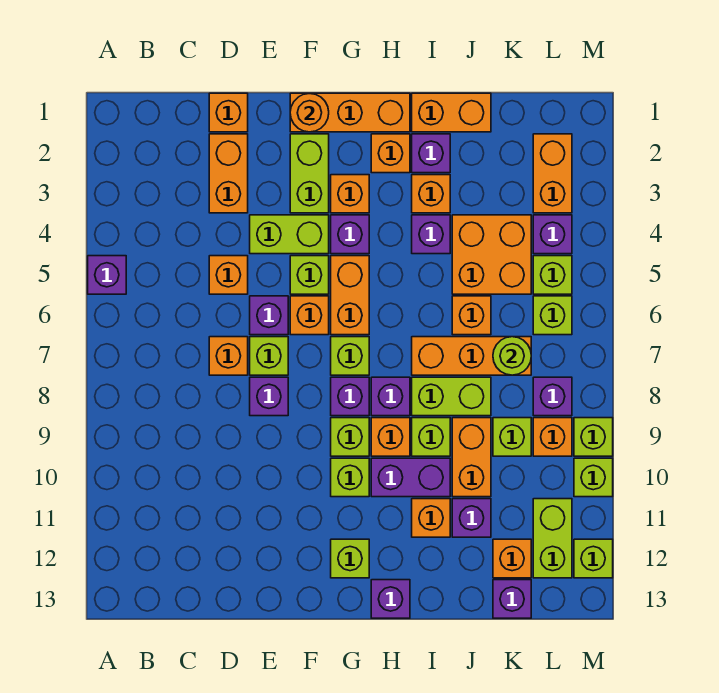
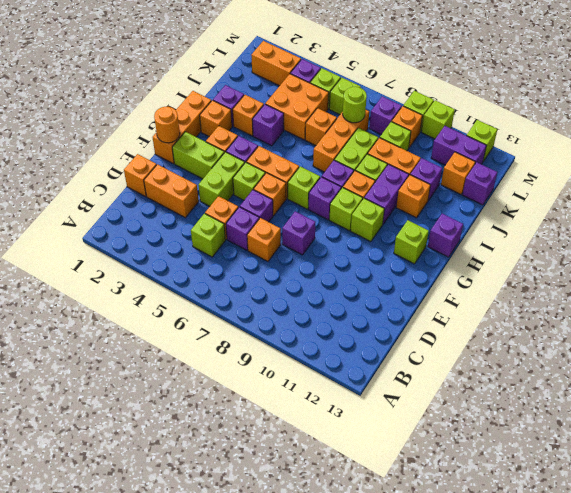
purple brick A5 level 1 -> purple brick D6 level 1
lime brick E7 level 1 -> lime brick C5 level 1
orange brick I1:J1 level 1 -> none
lime brick L11:L12 level 1 -> purple brick L11:L12 level 1

